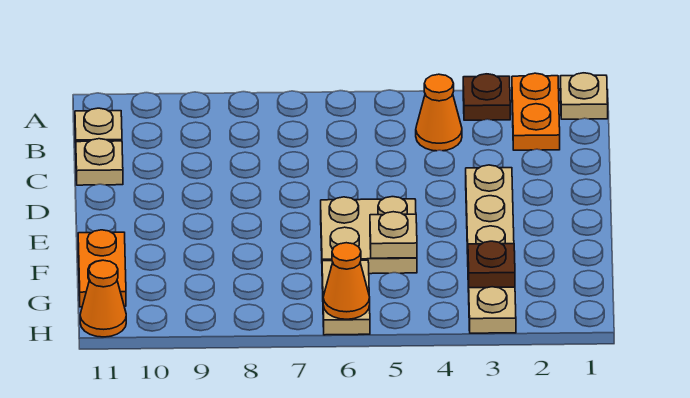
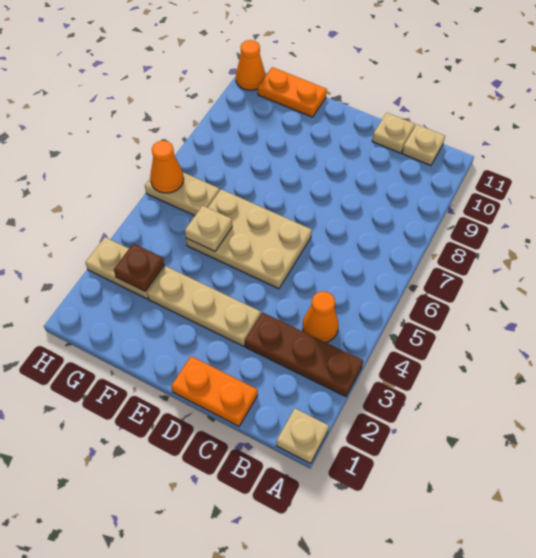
orange plate A2:B2 level 1 -> orange plate C1:D1 level 1
brown plate A3 level 1 -> brown plate A3:C3 level 1
tan plate E5:F6 level 1 -> tan plate D5:F6 level 1

